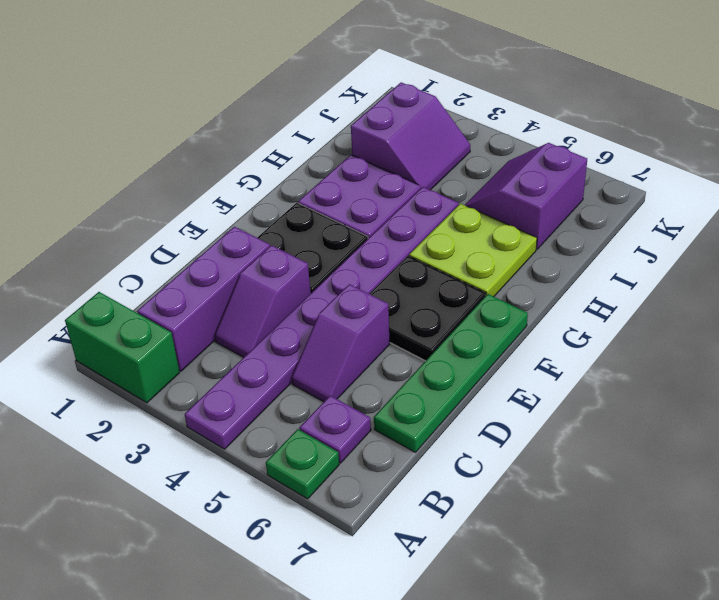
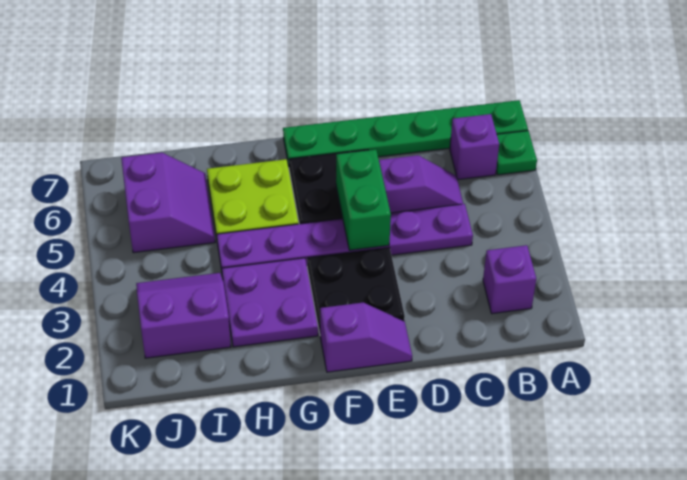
green brick A1:A2 level 1 -> green brick E4:E5 level 2
purple plate A4:H4 level 1 -> purple plate C4:H4 level 1
purple brick B2:D2 level 1 -> purple brick B2 level 1
purple plate B6 level 1 -> purple brick B6 level 1
purple slope C3:D3 level 1 top D -> purple slope E1:F1 level 1 top F
green plate C7:F7 level 1 -> green plate A7:F7 level 1
purple slope I5:J6 level 1 top 6 -> purple slope I5:J6 level 1 top J

